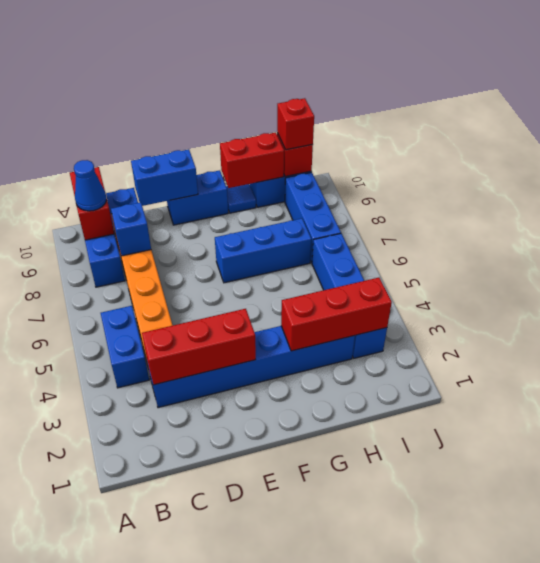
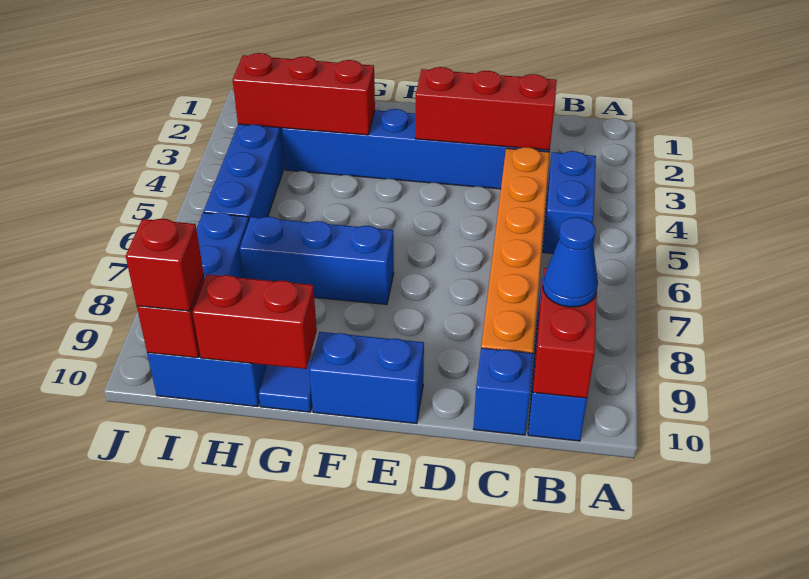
blue brick C8 level 2 -> none
blue brick D10:E10 level 2 -> none

